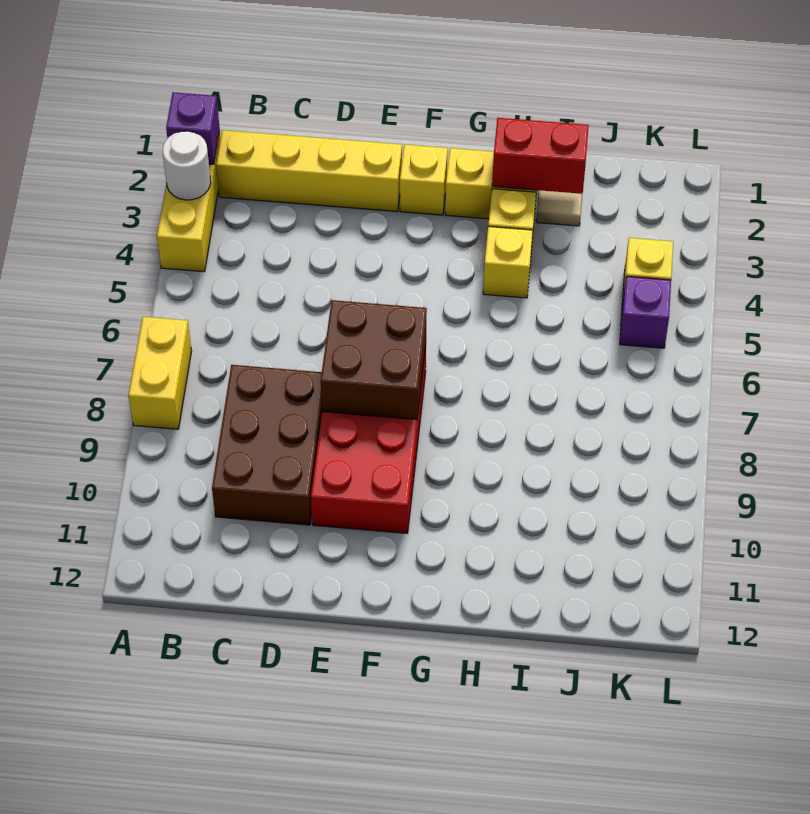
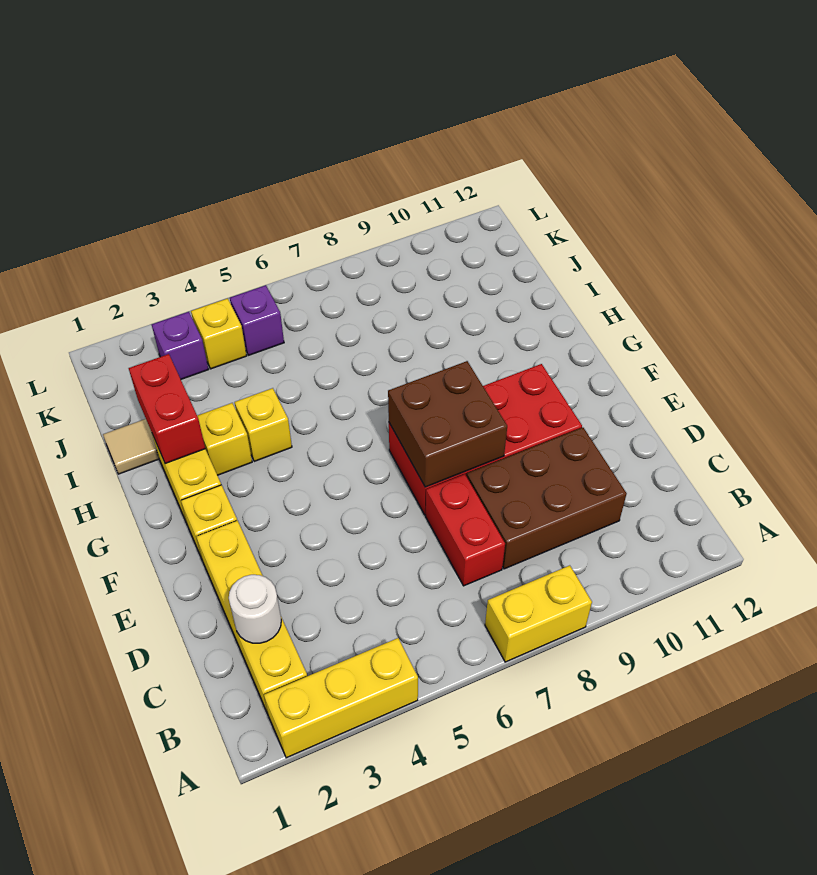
purple brick A2 level 2 -> purple brick K3 level 1
white round brick A3 level 2 -> white round brick C2 level 2
none -> red brick C7:D7 level 1

